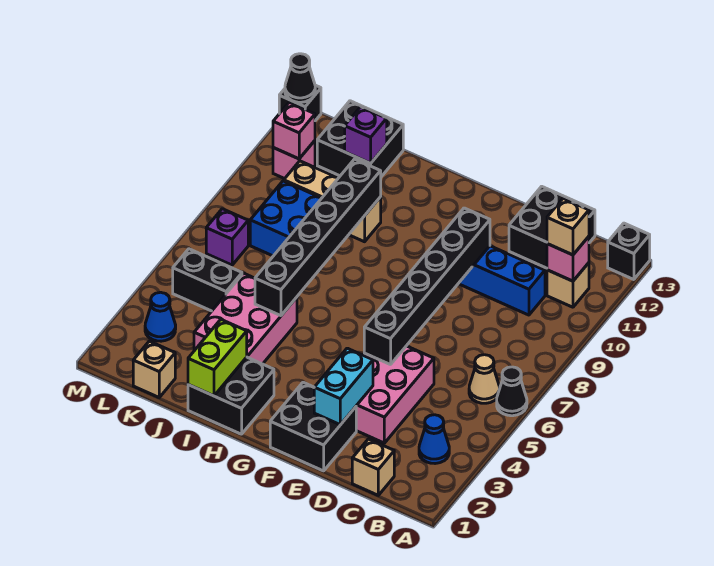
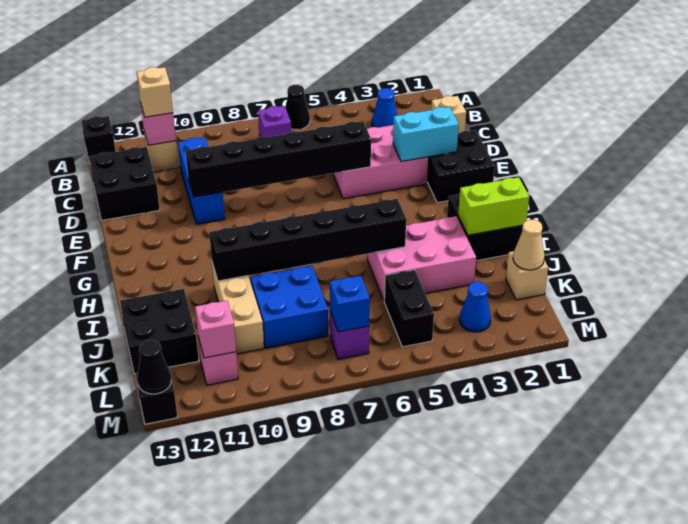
tan cone B6 level 1 -> tan cone K1 level 2
purple brick J12 level 2 -> purple brick B7 level 1
none -> blue brick L7 level 2

